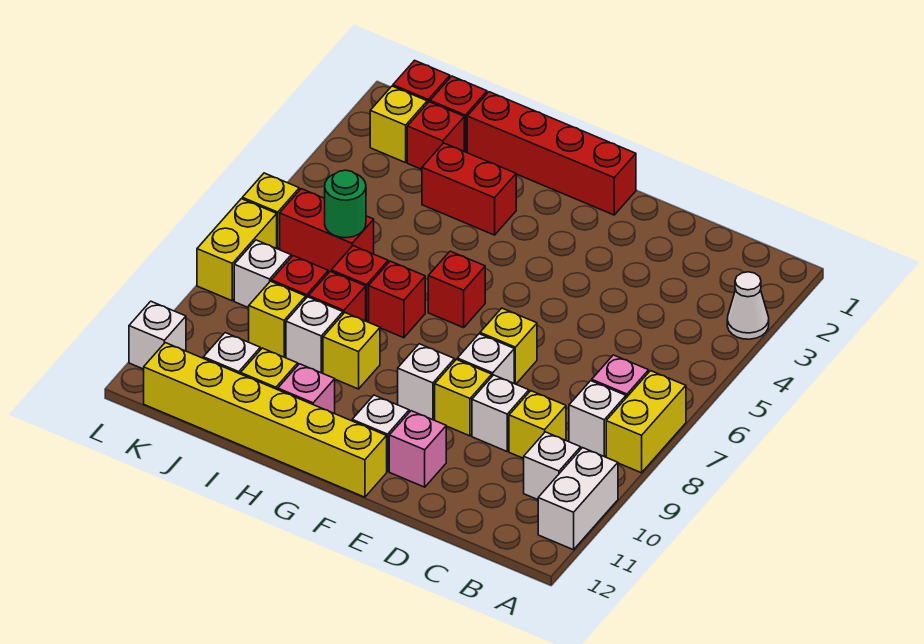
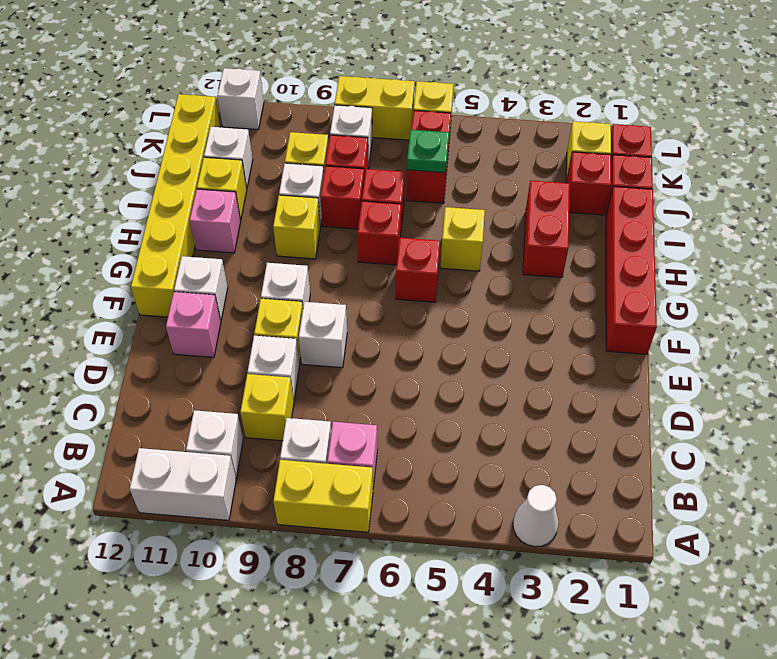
yellow brick E7 level 1 -> yellow brick H5 level 1
green round brick J6 level 2 -> green plate J6 level 2

